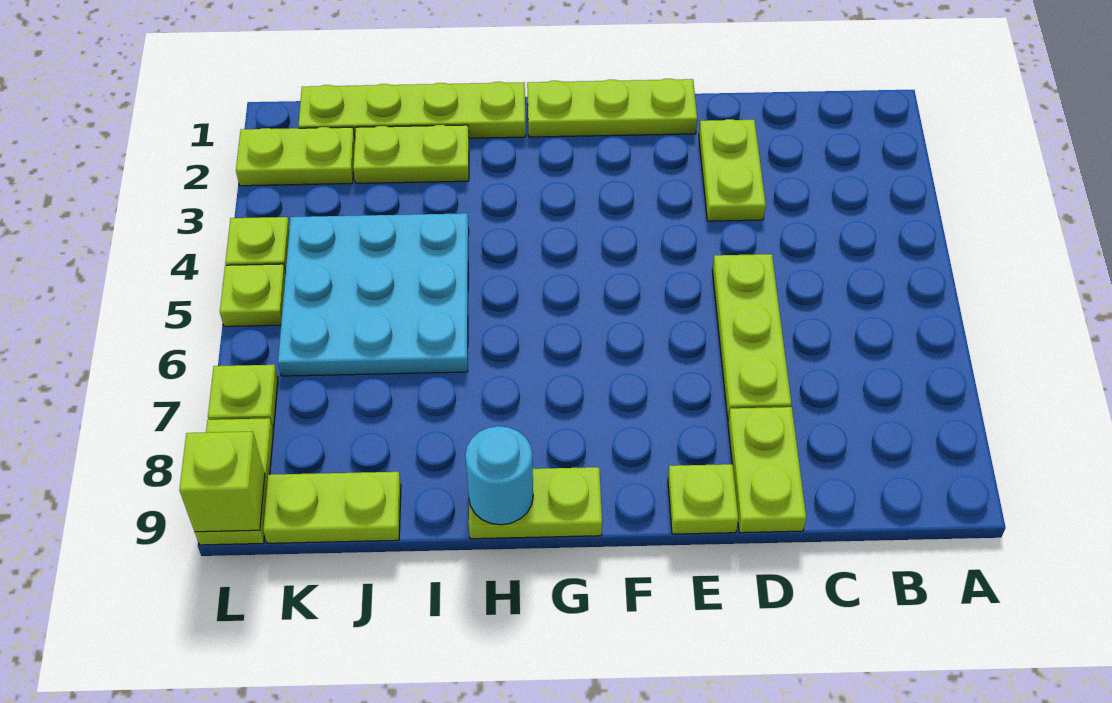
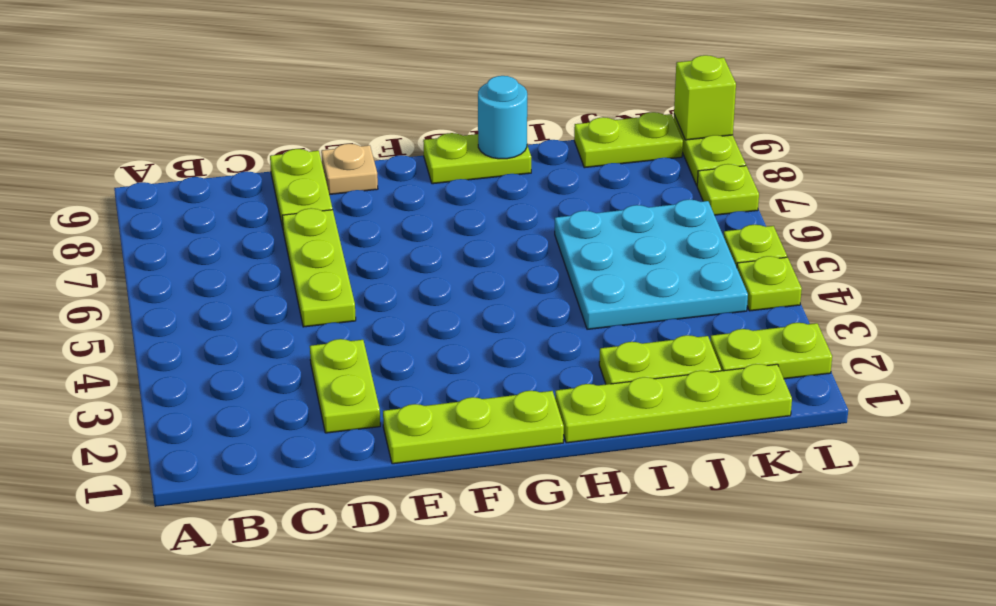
lime plate E9 level 1 -> tan plate E9 level 1

